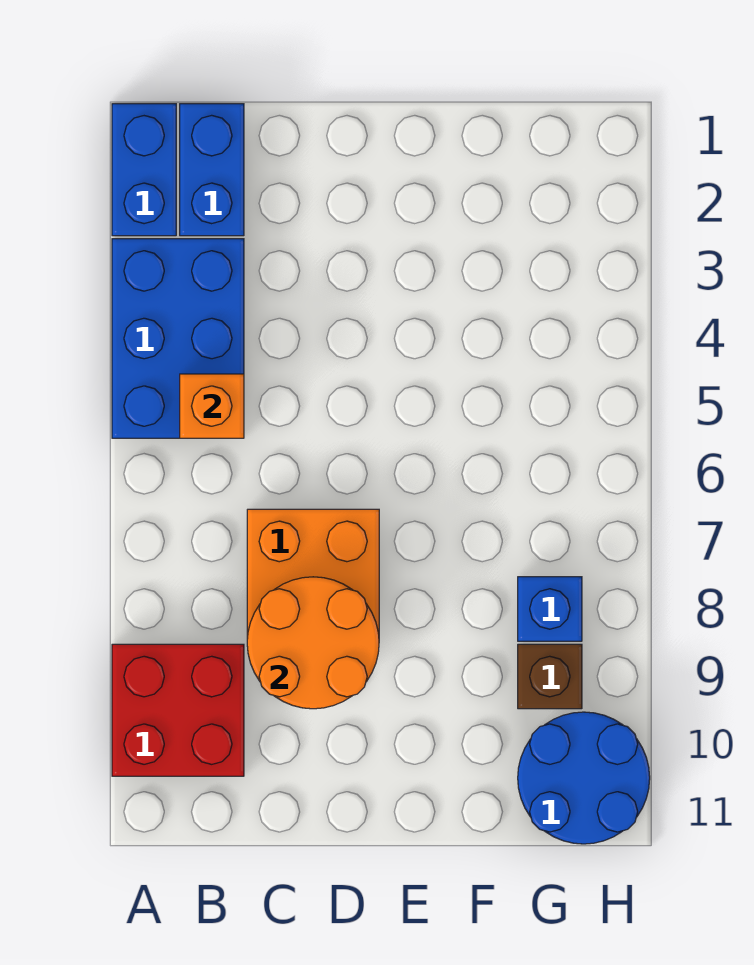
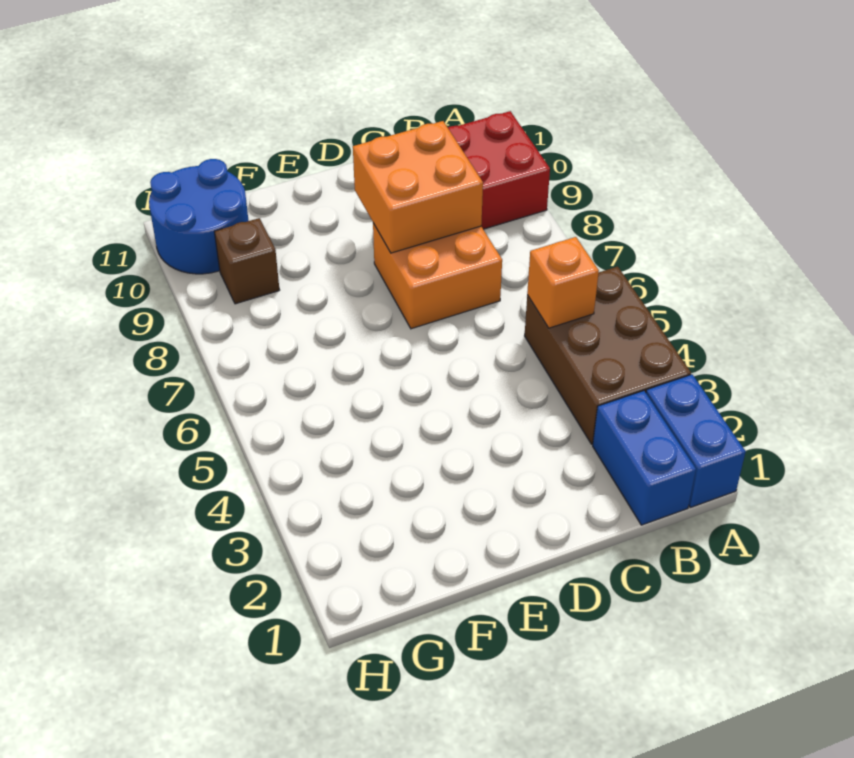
blue brick A3:B5 level 1 -> brown brick A3:B5 level 1
orange round brick C8:D9 level 2 -> orange brick C8:D9 level 2
blue brick G8 level 1 -> none

